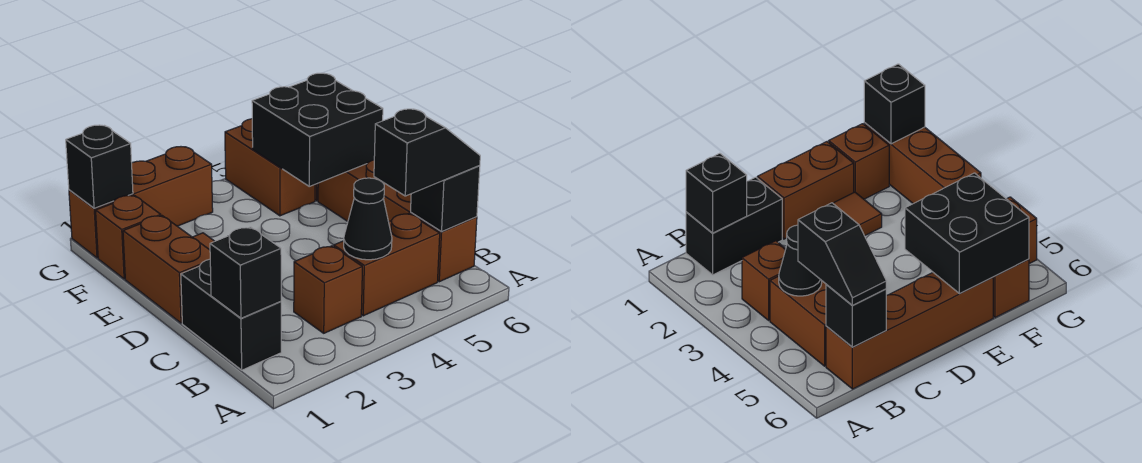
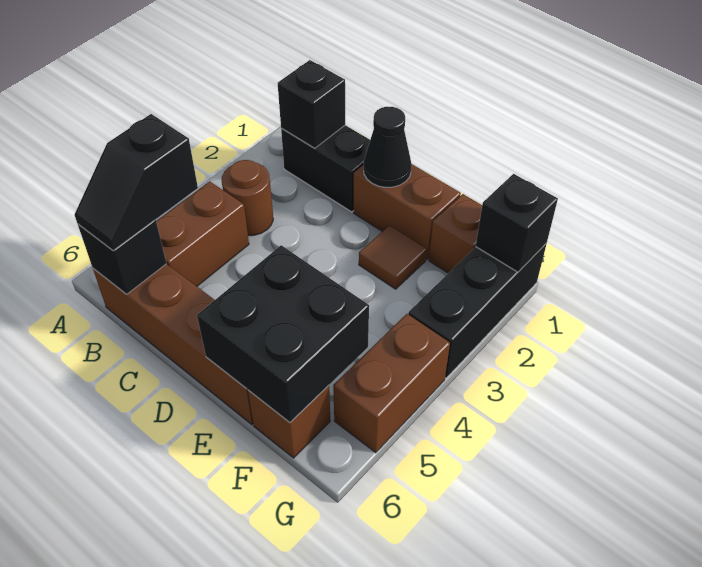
brown brick B3 level 1 -> brown round brick B3 level 1
black cone B4 level 2 -> black cone D1 level 2
brown brick F5:G5 level 1 -> brown brick G4:G5 level 1
brown brick G1:G3 level 1 -> black brick G1:G3 level 1

